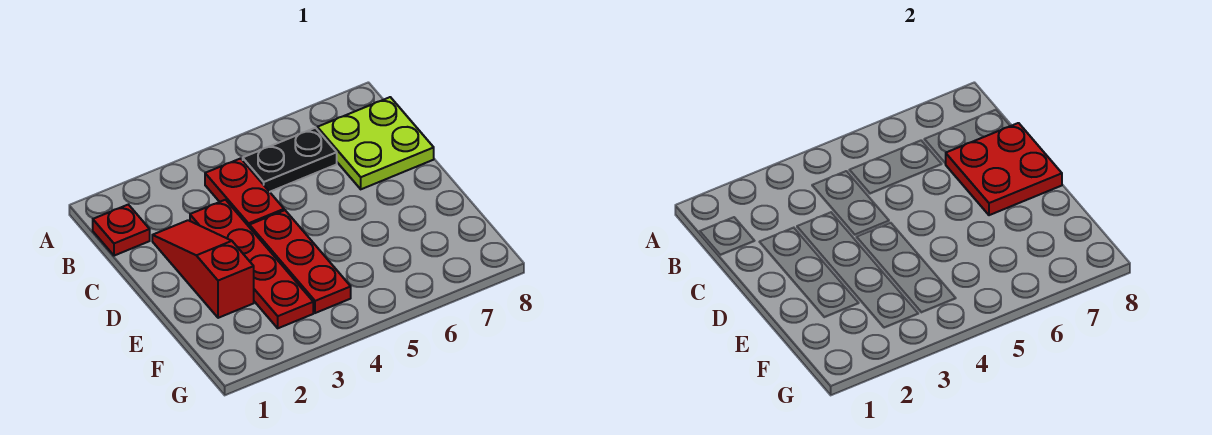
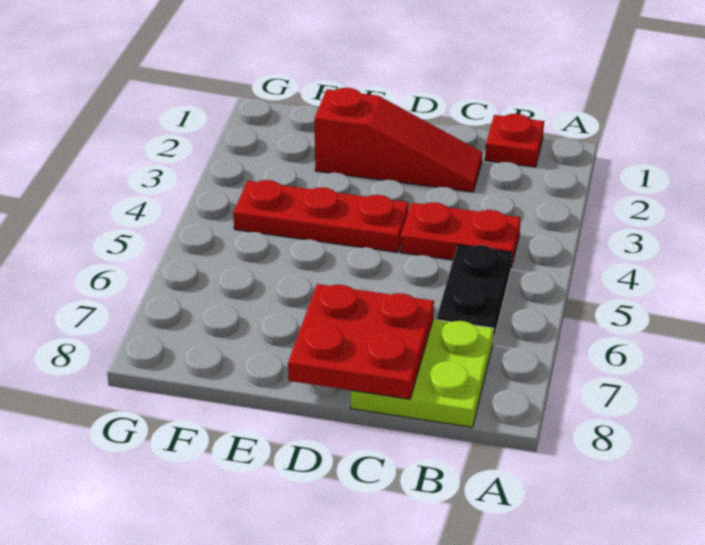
red plate C3:F3 level 1 -> none

